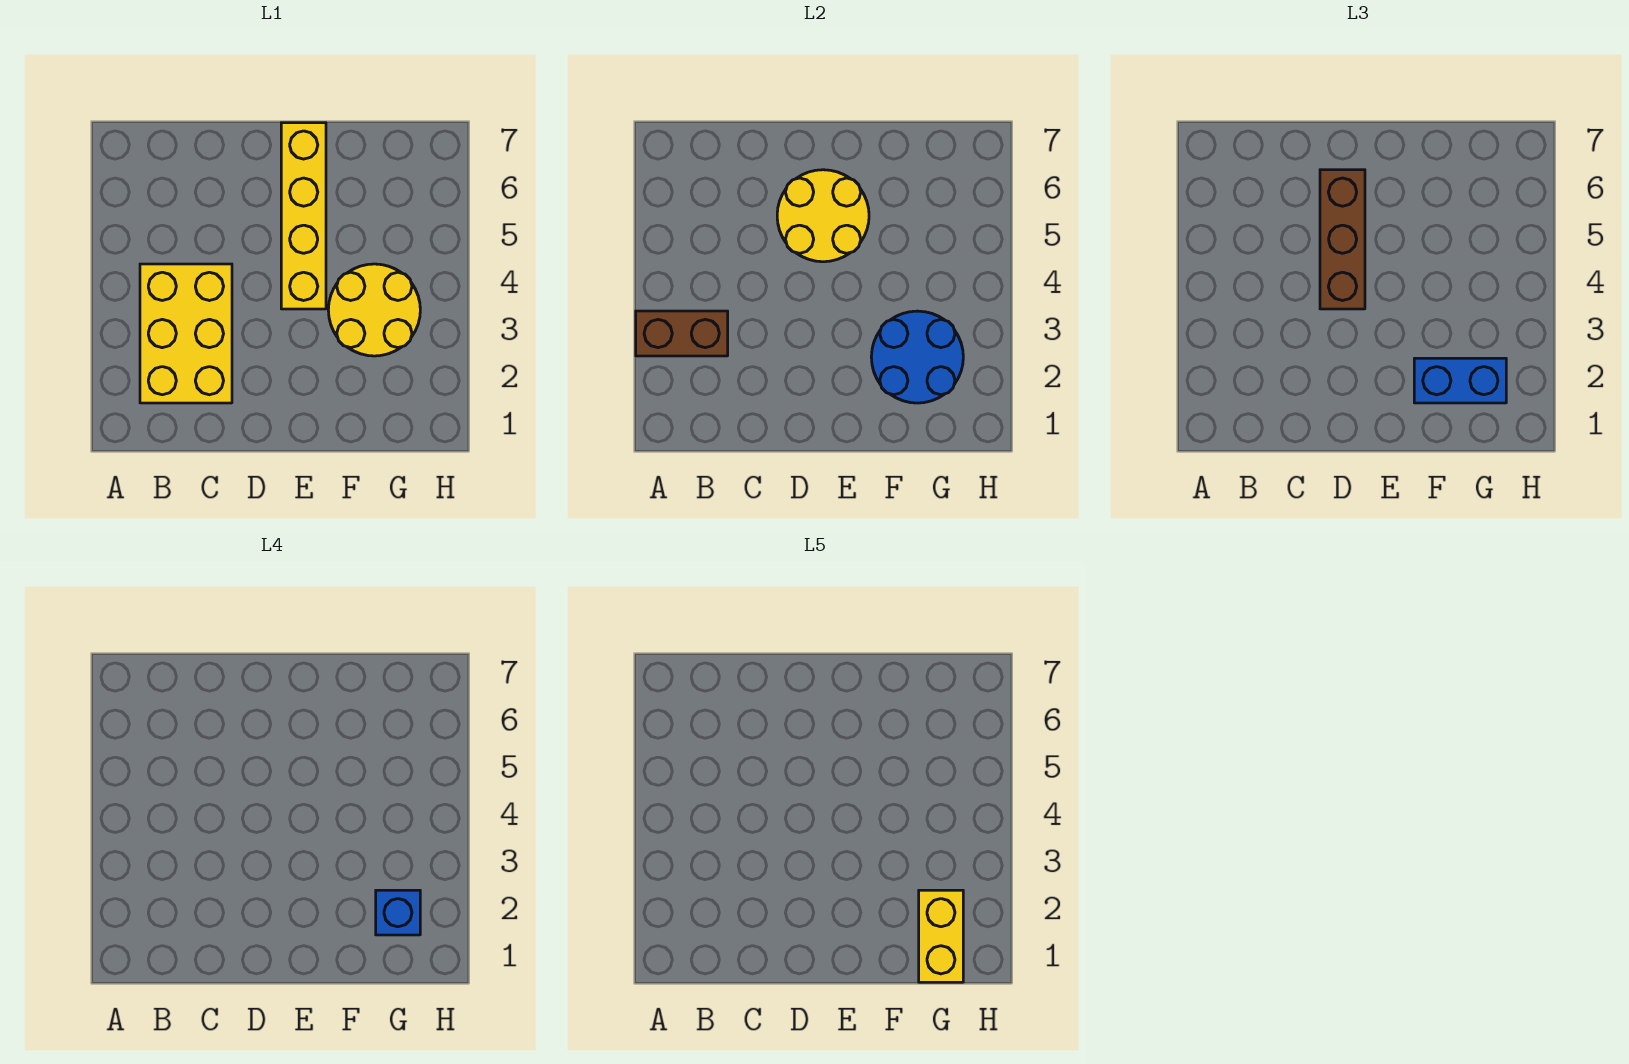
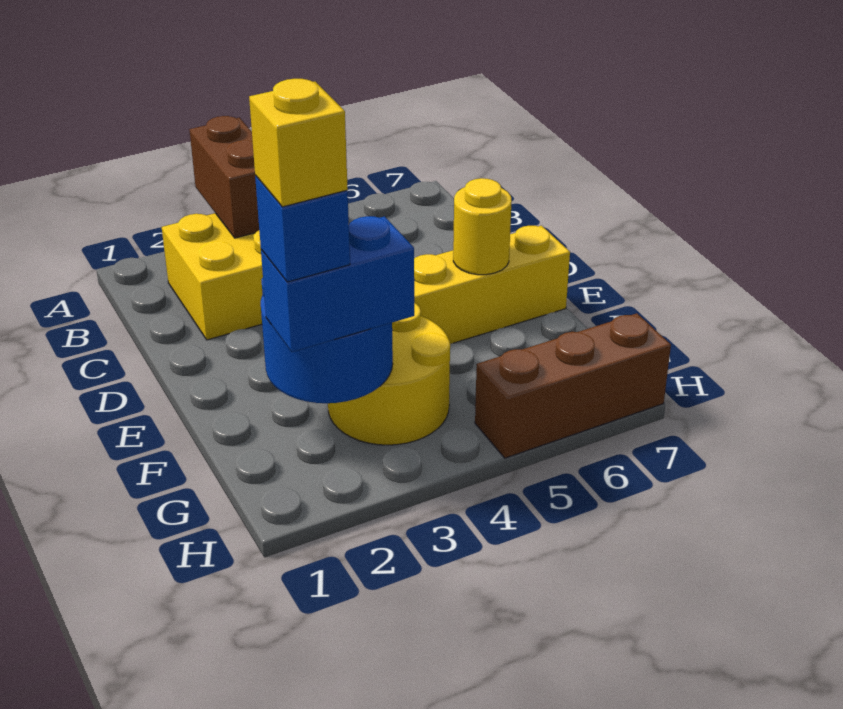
brown brick D4:D6 level 3 -> brown brick H5:H7 level 1
yellow round brick D5:E6 level 2 -> yellow round brick E6 level 2
blue brick F2:G2 level 3 -> blue brick G2:G3 level 3
yellow brick G1:G2 level 5 -> yellow brick G2 level 5

